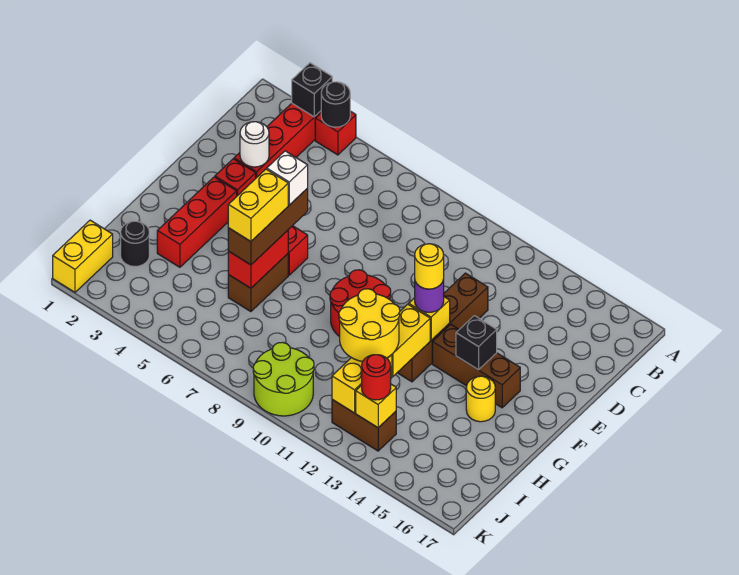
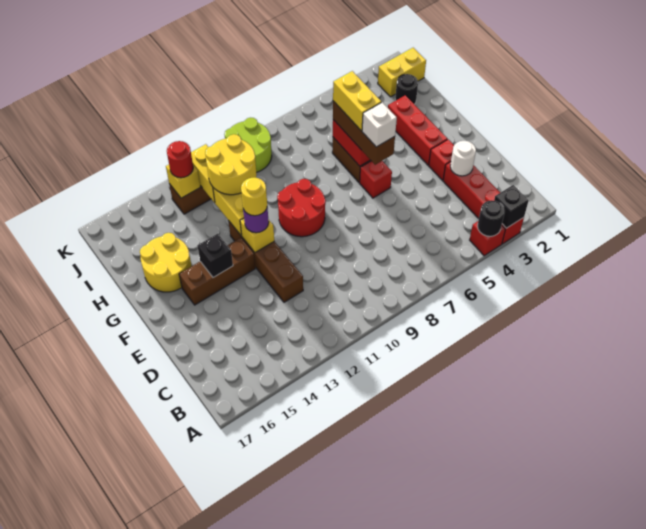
yellow round brick G15 level 1 -> yellow round brick G15:H16 level 1
yellow brick J1:K1 level 1 -> yellow brick J1:J2 level 1

